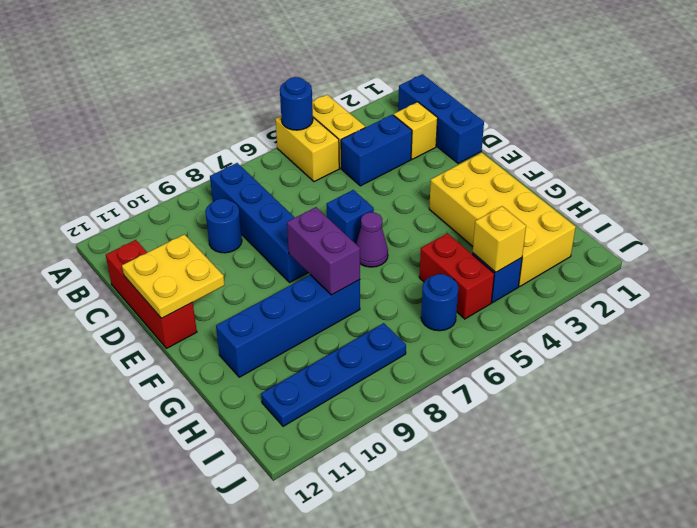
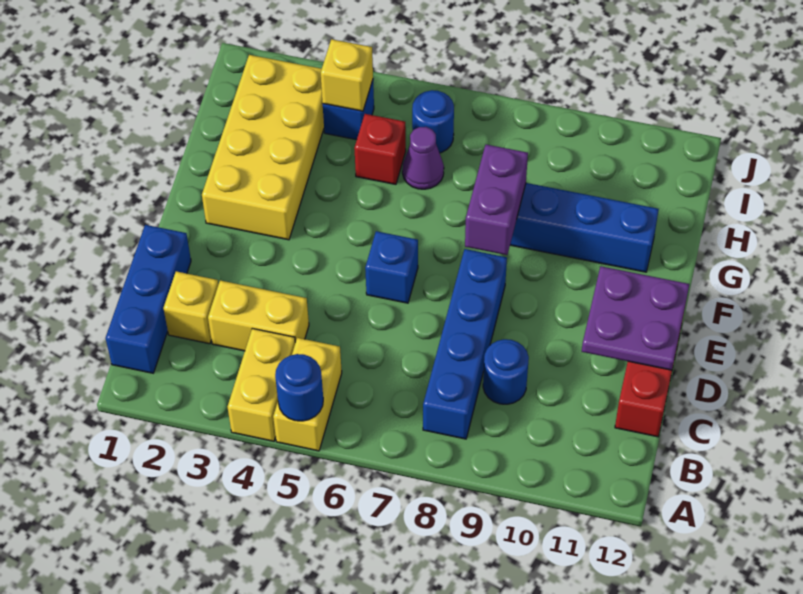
blue brick C3:C4 level 1 -> yellow brick C3:C4 level 1
yellow plate D11:E12 level 2 -> purple plate D11:E12 level 2
purple cone F6 level 1 -> purple cone H6 level 1
red brick H5:I5 level 1 -> red brick H5 level 1
blue plate I8:I11 level 1 -> none

